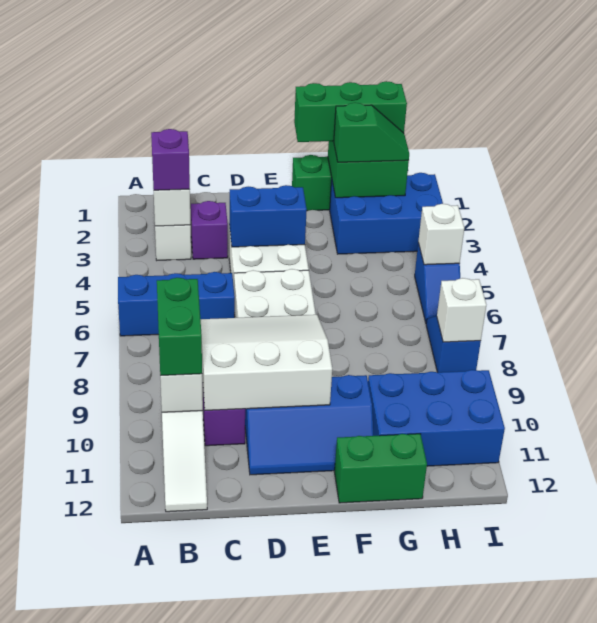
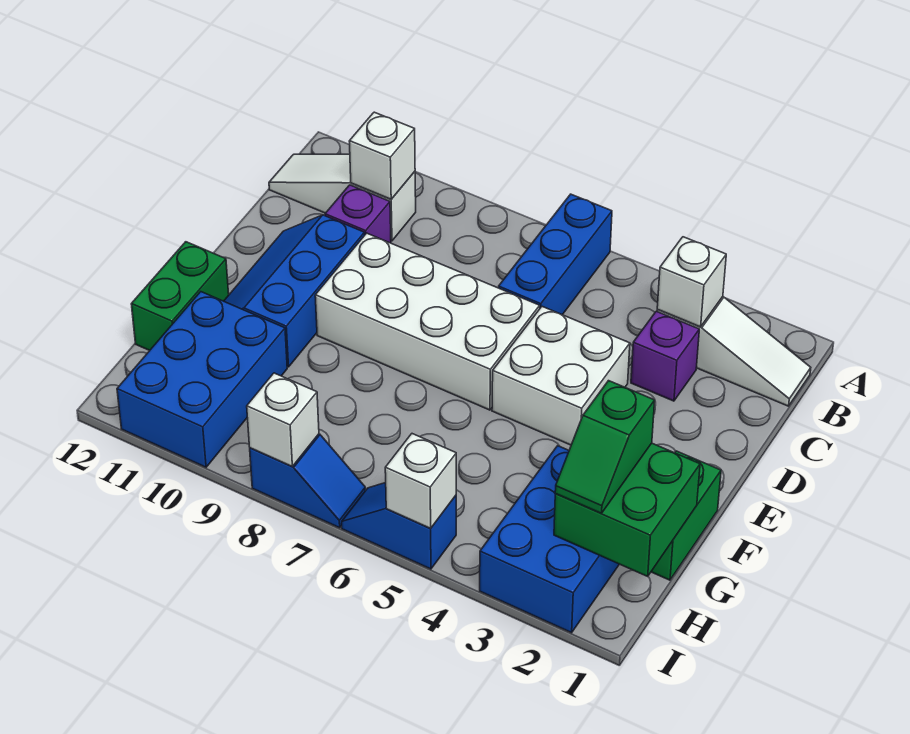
purple brick B3 level 3 -> none
green brick B9:B10 level 3 -> none
white slope C8:E10 level 2 top 10 -> none
blue brick D4:E4 level 2 -> none
green brick F1:H1 level 3 -> none

